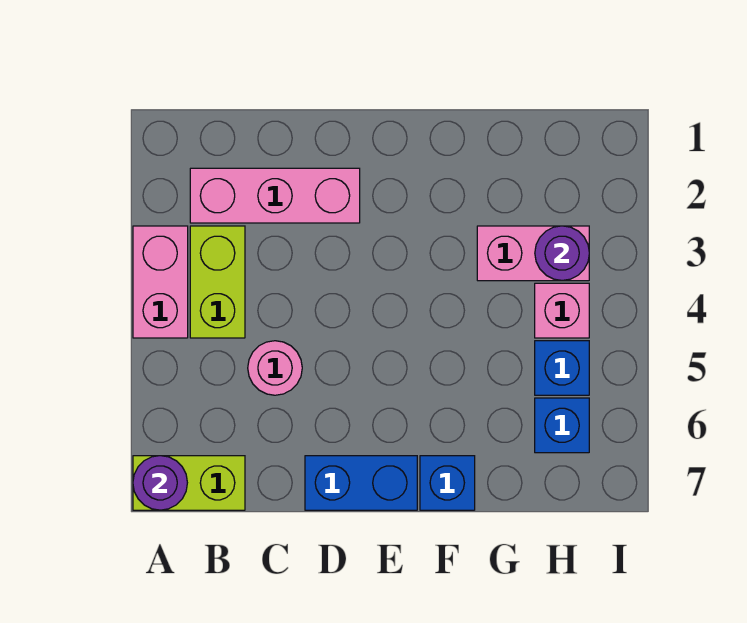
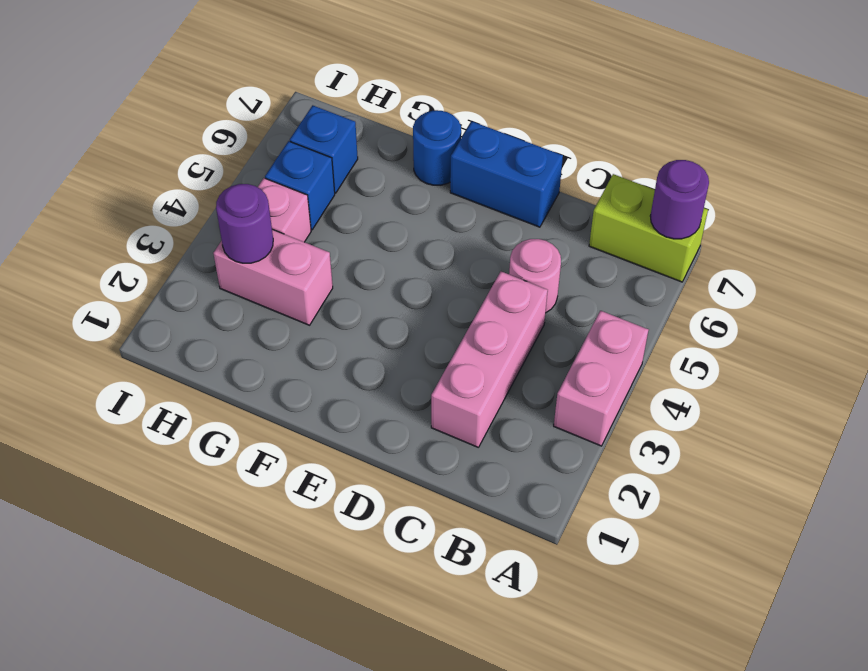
pink brick B2:D2 level 1 -> pink brick C2:C4 level 1
lime brick B3:B4 level 1 -> none
blue brick F7 level 1 -> blue round brick F7 level 1

